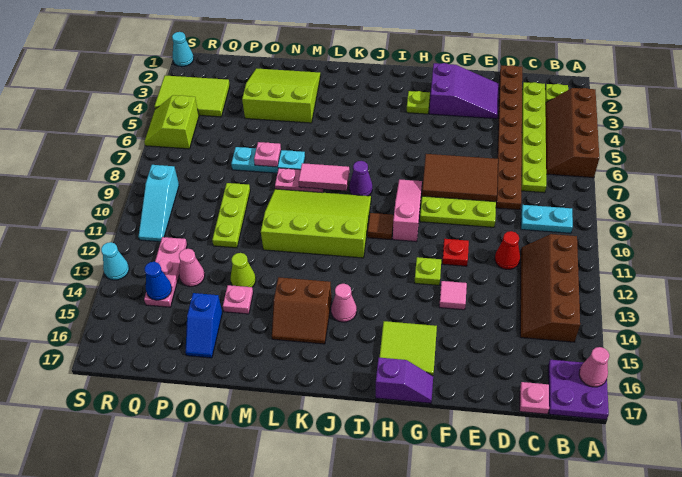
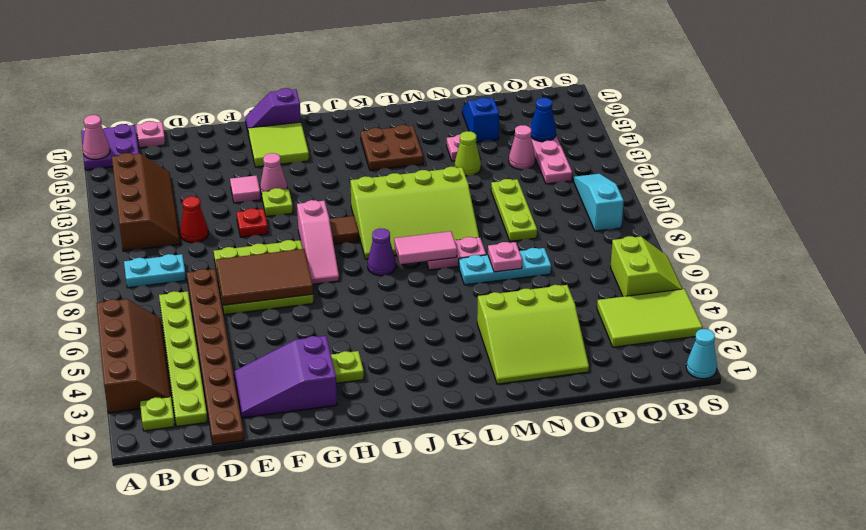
pink cone J14 level 1 -> pink cone G13 level 1
brown slope K14:L15 level 1 top 14 -> brown plate K14:L15 level 1
cyan cone S13 level 1 -> none

